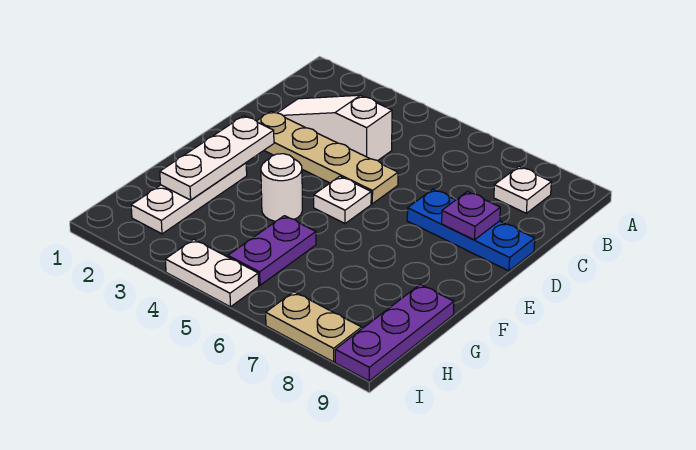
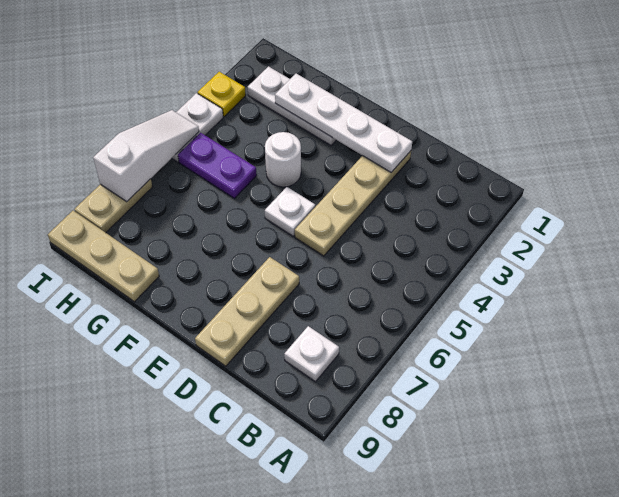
white slope C2:C4 level 1 top 4 -> white slope I5:I7 level 2 top 7
blue plate D7:D9 level 1 -> tan plate D7:D9 level 1
purple plate D8 level 2 -> none
white plate E2:G2 level 2 -> white plate D2:G2 level 2
purple plate G9:I9 level 1 -> tan plate G9:I9 level 1
none -> yellow plate I3 level 1

